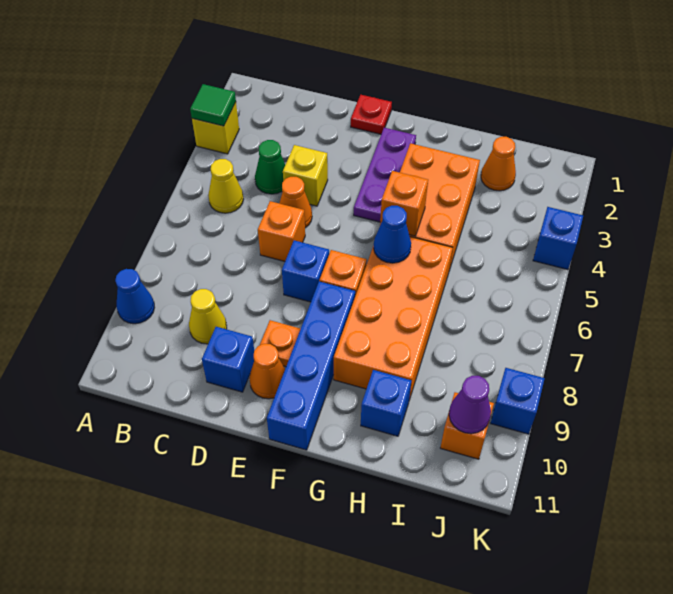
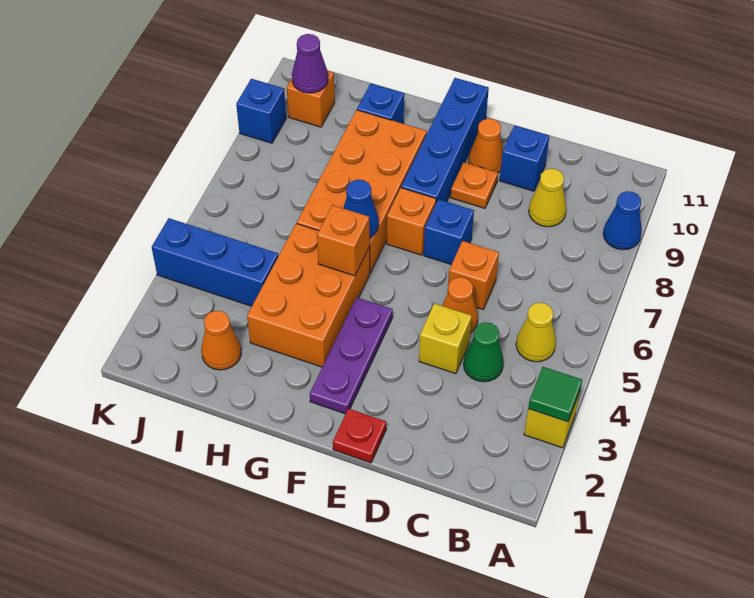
blue brick K4 level 1 -> blue brick I4:K4 level 1

